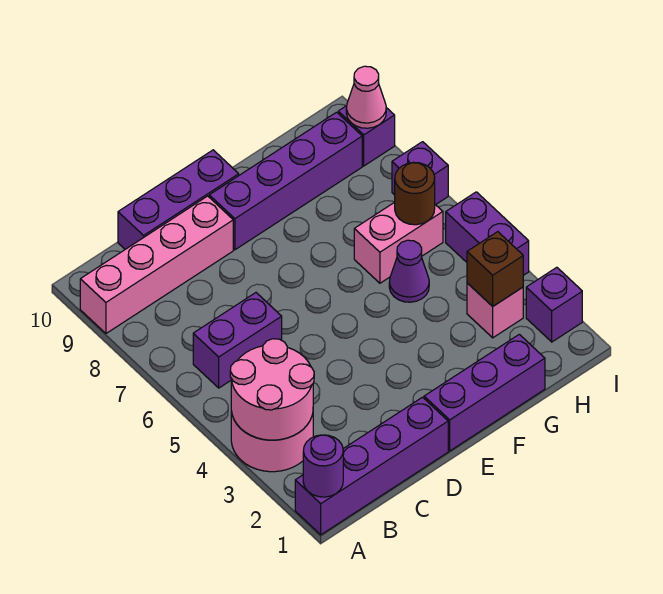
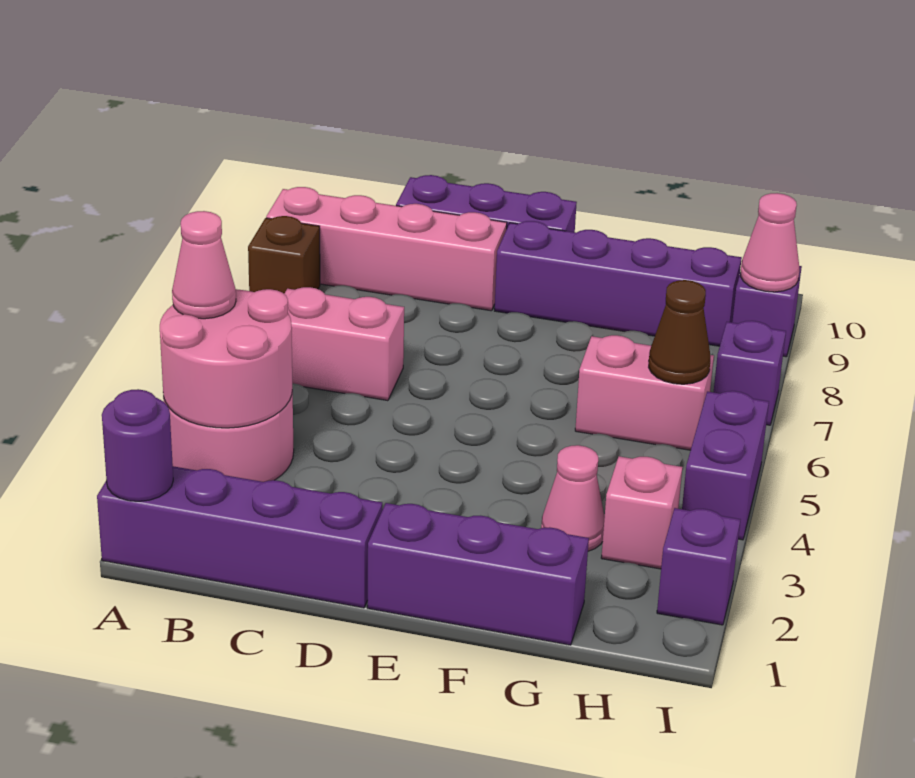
none -> pink cone A4 level 3
purple brick B6:C6 level 1 -> pink brick B6:C6 level 1
none -> pink cone G3 level 1
purple cone G5 level 1 -> none
brown brick H3 level 2 -> brown brick A8 level 1
brown round brick H6 level 2 -> brown cone H6 level 2

